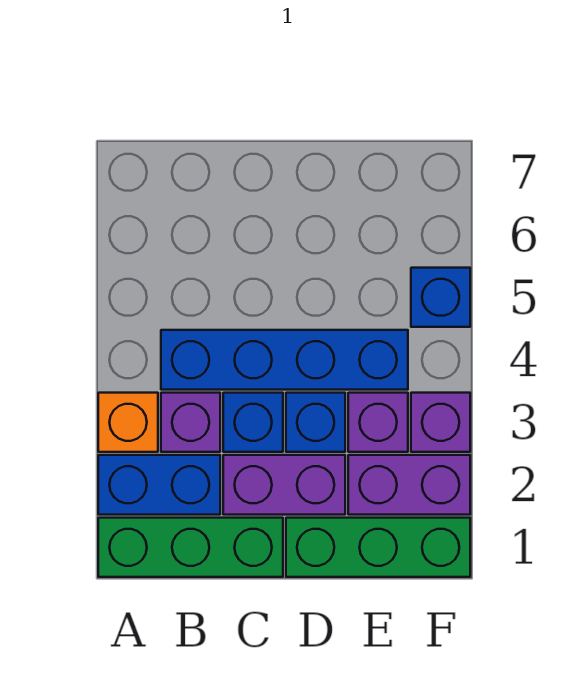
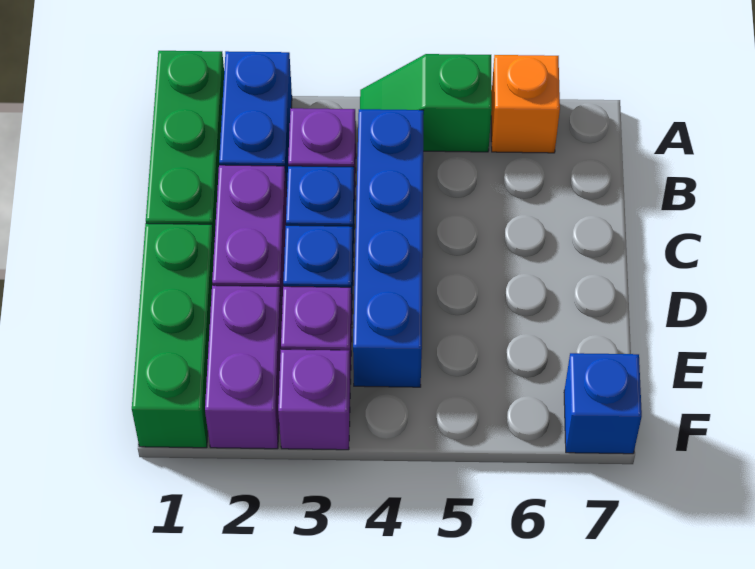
orange brick A3 level 1 -> orange brick A6 level 1
none -> green slope A4:A5 level 1 top 5
blue brick F5 level 1 -> blue brick F7 level 1

